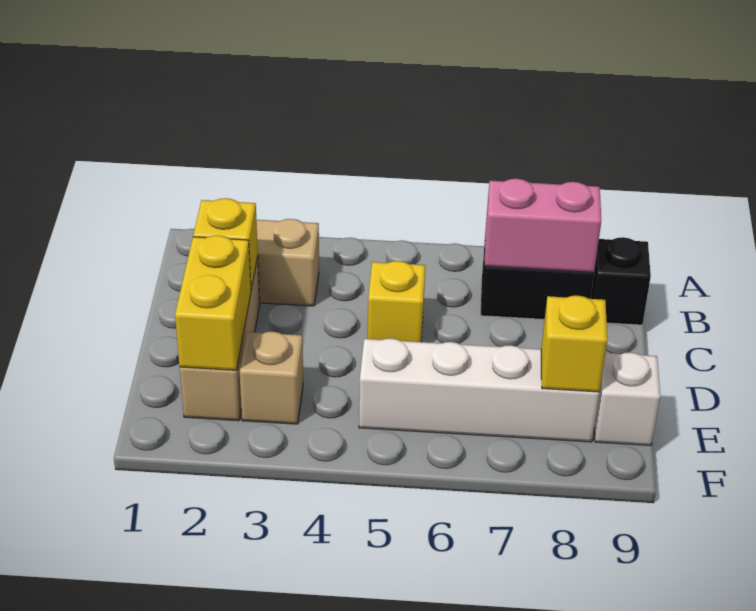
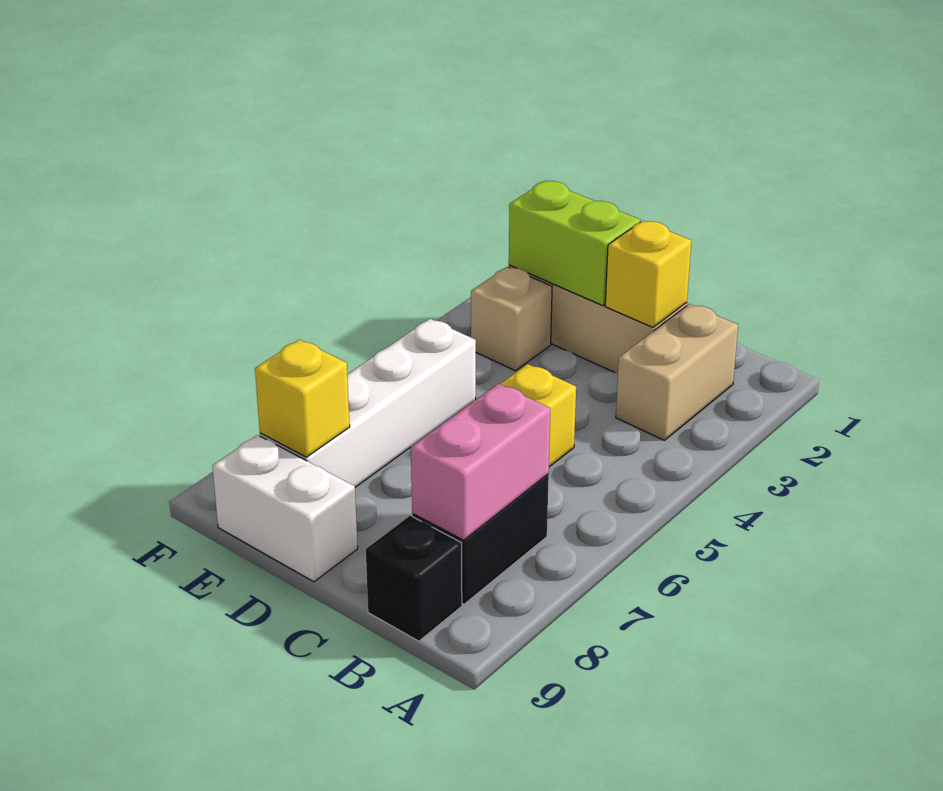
yellow brick D2:E2 level 2 -> lime brick D2:E2 level 2
white brick E9 level 1 -> white brick D9:E9 level 1

